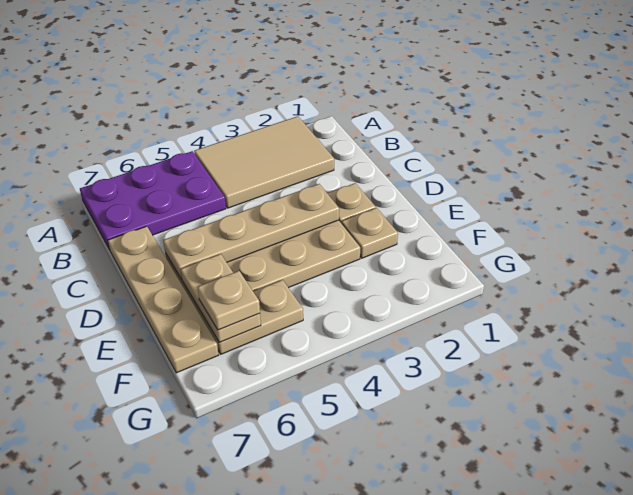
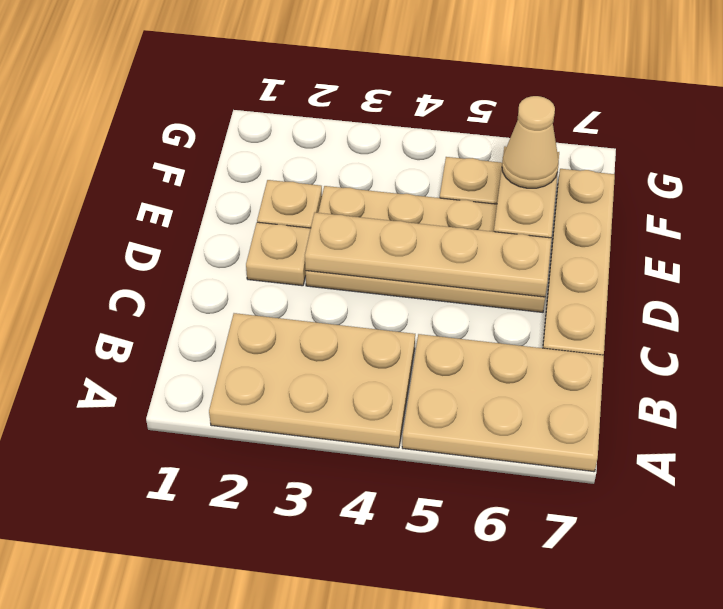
tan tile A2:B4 level 1 -> tan plate A2:B4 level 1
purple plate A5:B7 level 1 -> tan plate A5:B7 level 1
tan plate F6 level 3 -> tan cone F6 level 3

